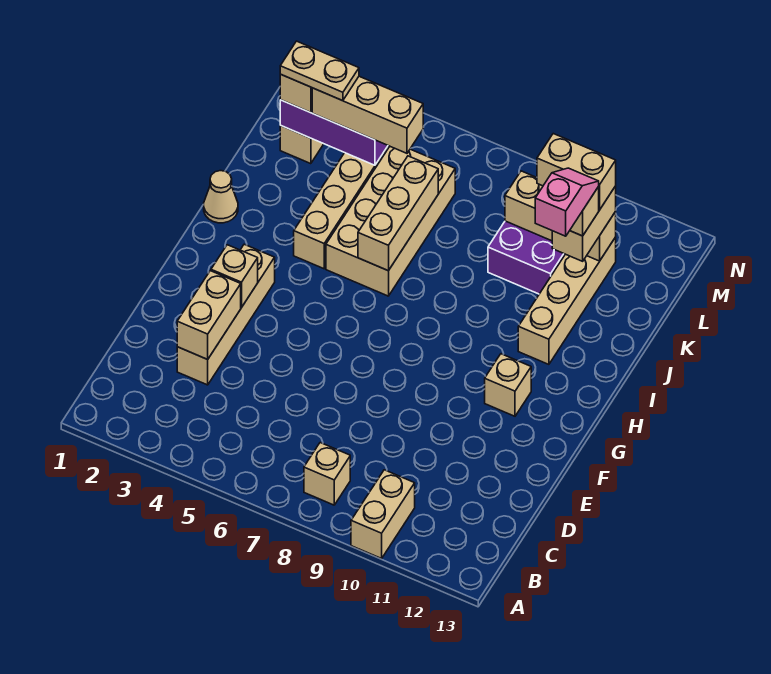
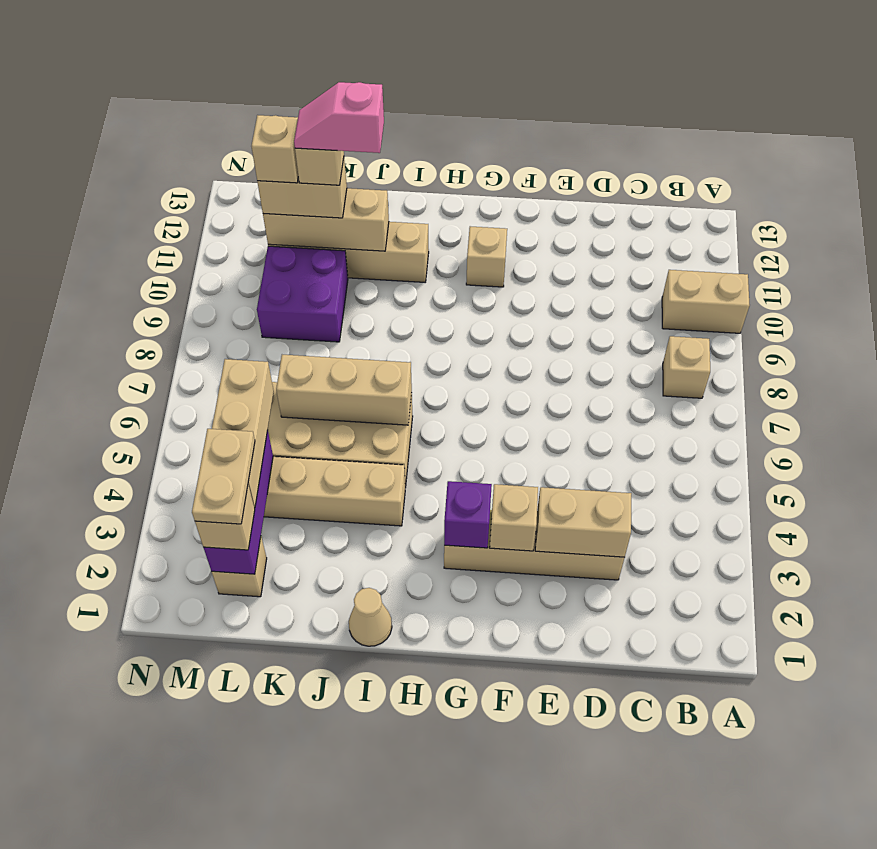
none -> purple brick G3 level 2
tan brick L9:L11 level 2 -> tan brick J11:L11 level 2
tan brick L10:L11 level 4 -> tan brick L11 level 4

